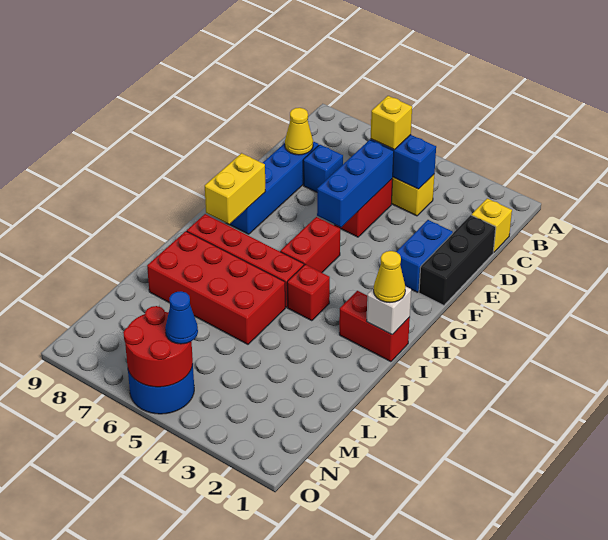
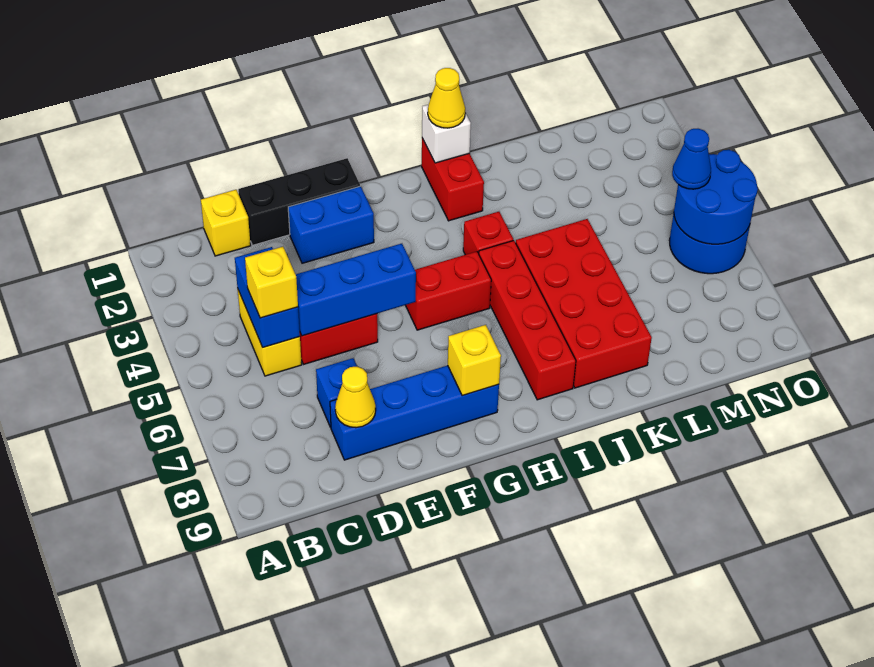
yellow brick G8:H8 level 2 -> yellow brick G8 level 2
red round brick N5:O6 level 2 -> blue round brick N5:O6 level 2

